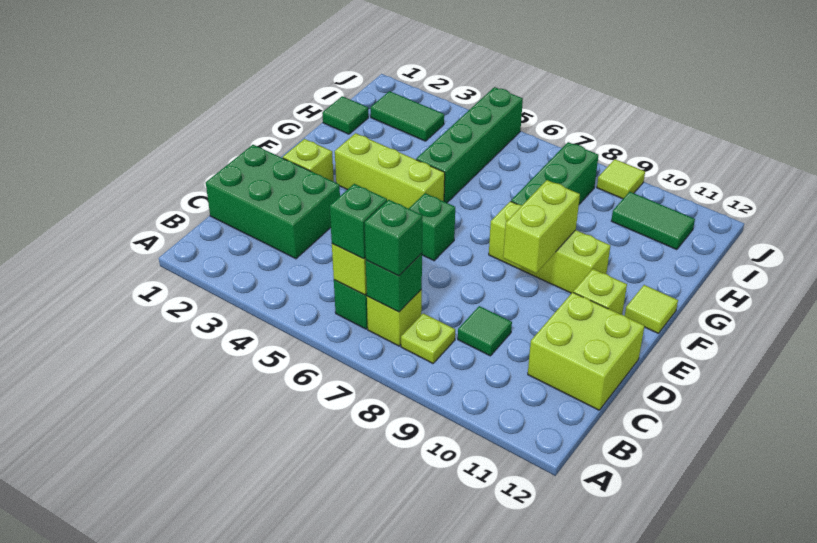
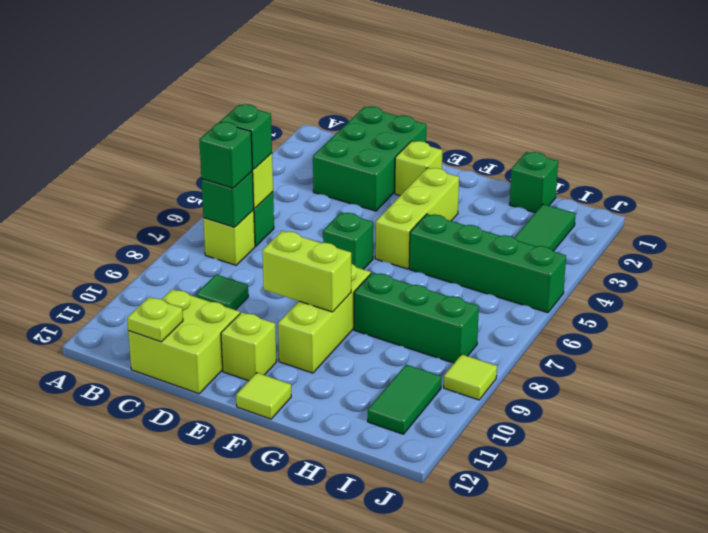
lime plate B8 level 1 -> lime plate C12 level 2
green tile H1 level 1 -> green brick H1 level 1

